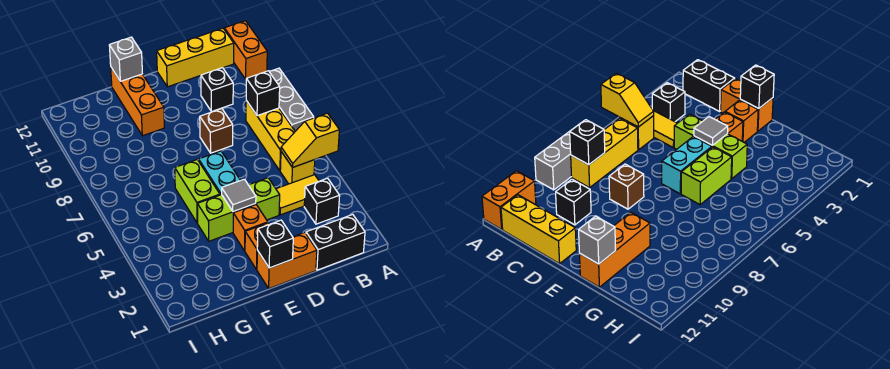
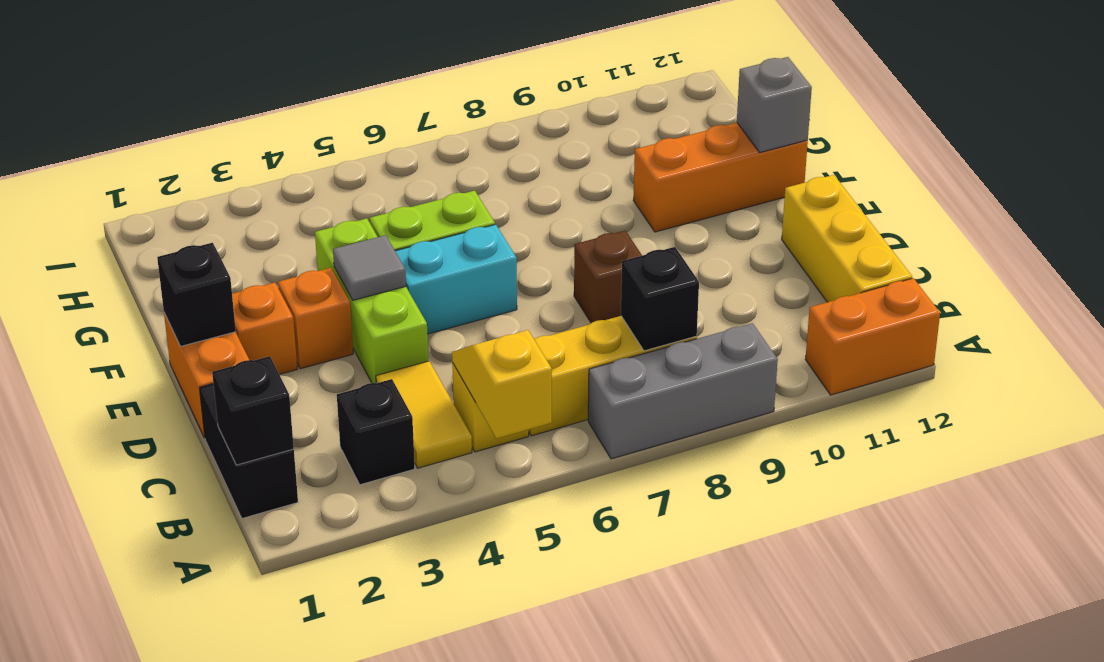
black brick C10 level 1 -> black brick B1 level 2

